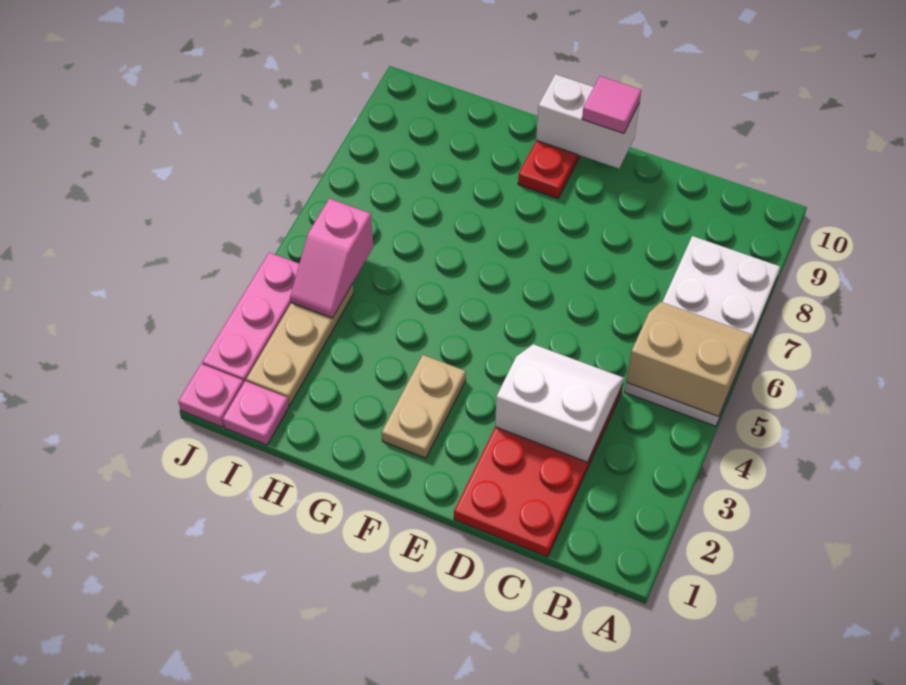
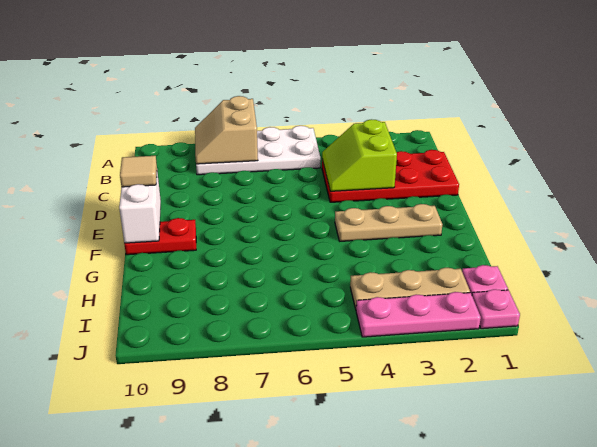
tan slope A5:B6 level 2 top 5 -> tan slope A7:B8 level 2 top 7
white slope C3:D4 level 2 top 3 -> lime slope C3:D4 level 2 top 3
pink tile E10 level 3 -> tan tile E10 level 3
tan plate F2:F3 level 1 -> tan plate F2:F4 level 1
pink slope I4:I5 level 2 top 5 -> none

